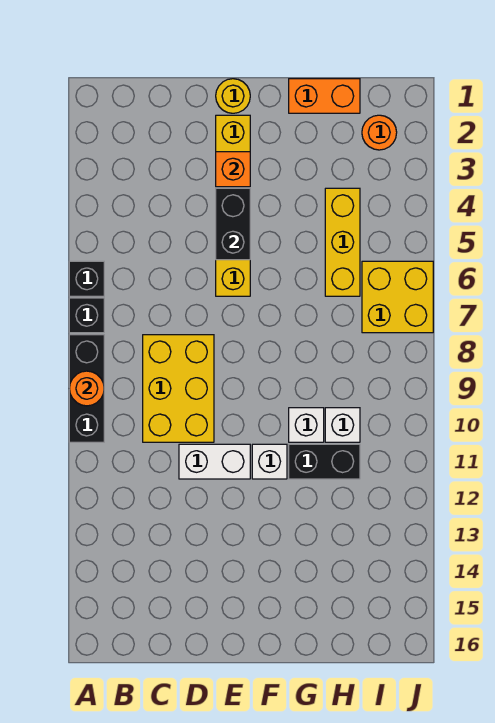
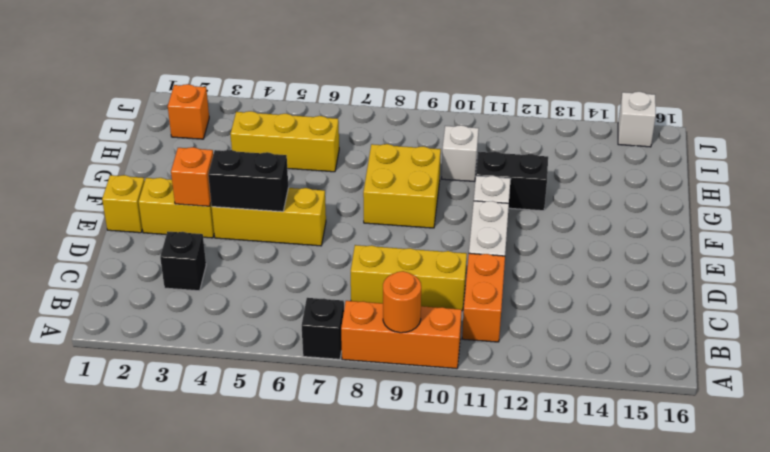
black brick A6 level 1 -> black brick C3 level 1
black brick A8:A10 level 1 -> orange brick A8:A10 level 1
yellow brick C8:D10 level 1 -> yellow brick C8:C10 level 1
yellow round brick E1 level 1 -> yellow brick E1 level 1
orange brick G1:H1 level 1 -> orange brick B11:C11 level 1
white brick G10 level 1 -> white brick J15 level 1
black brick G11:H11 level 1 -> black brick G11:G12 level 1
orange round brick I2 level 1 -> orange brick I2 level 1
yellow brick I6:J7 level 1 -> yellow brick F8:G9 level 1

